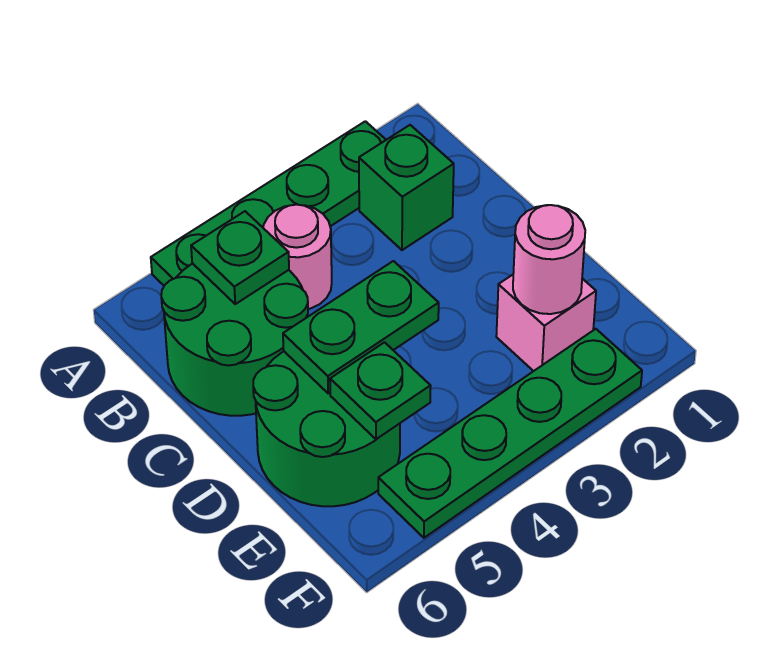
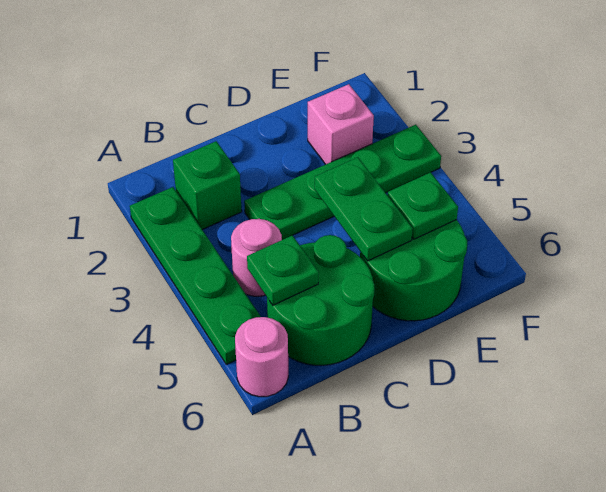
pink round brick E2 level 2 -> pink round brick A6 level 1
green plate F2:F5 level 1 -> green plate C3:F3 level 1

